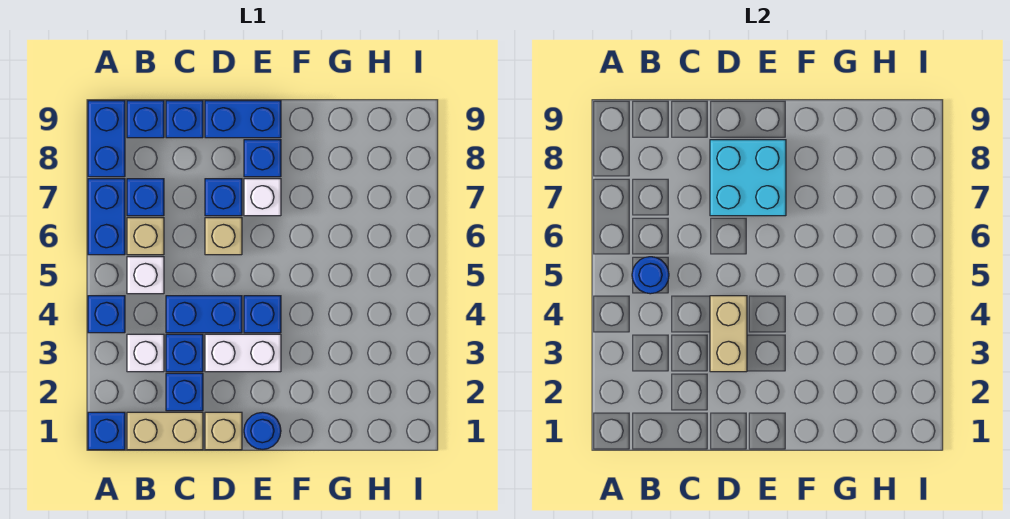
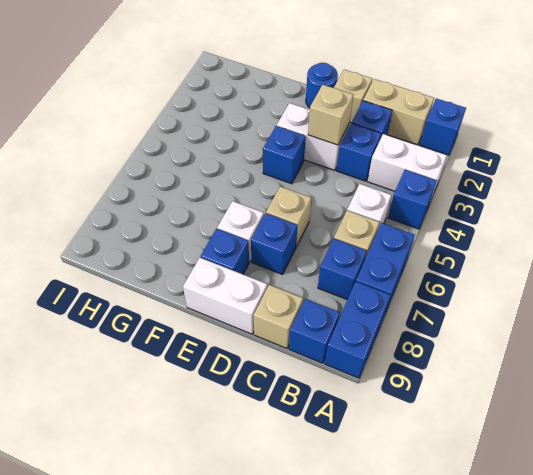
white brick B3 level 1 -> white brick A3:B3 level 1
blue round brick B5 level 2 -> none
blue brick C4:D4 level 1 -> none
blue brick C9 level 1 -> tan brick C9 level 1
tan brick D3:D4 level 2 -> tan brick D3 level 2
cyan brick D7:E8 level 2 -> none
blue brick D9:E9 level 1 -> white brick D9:E9 level 1

